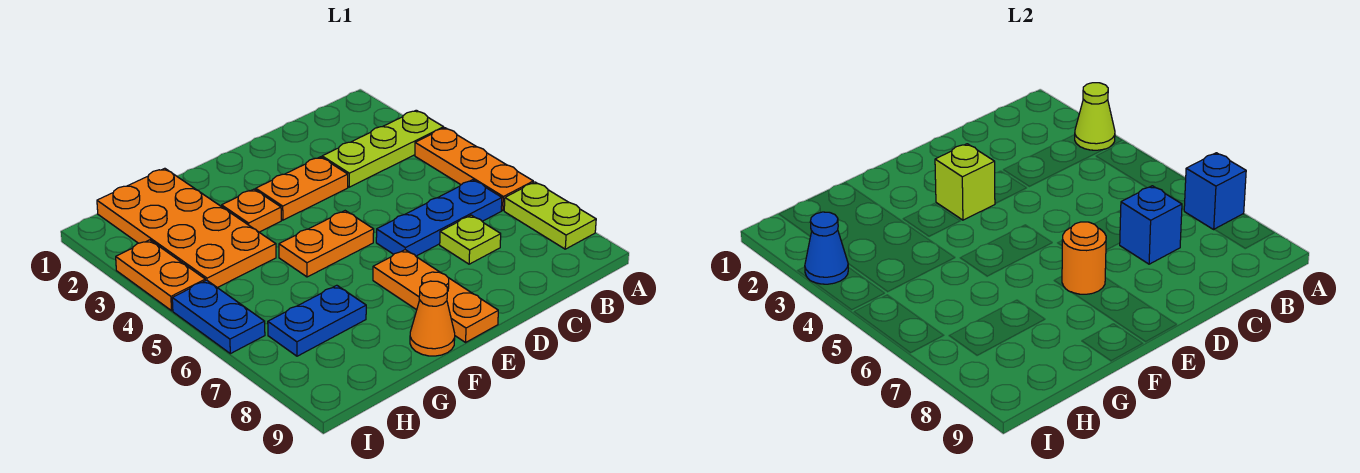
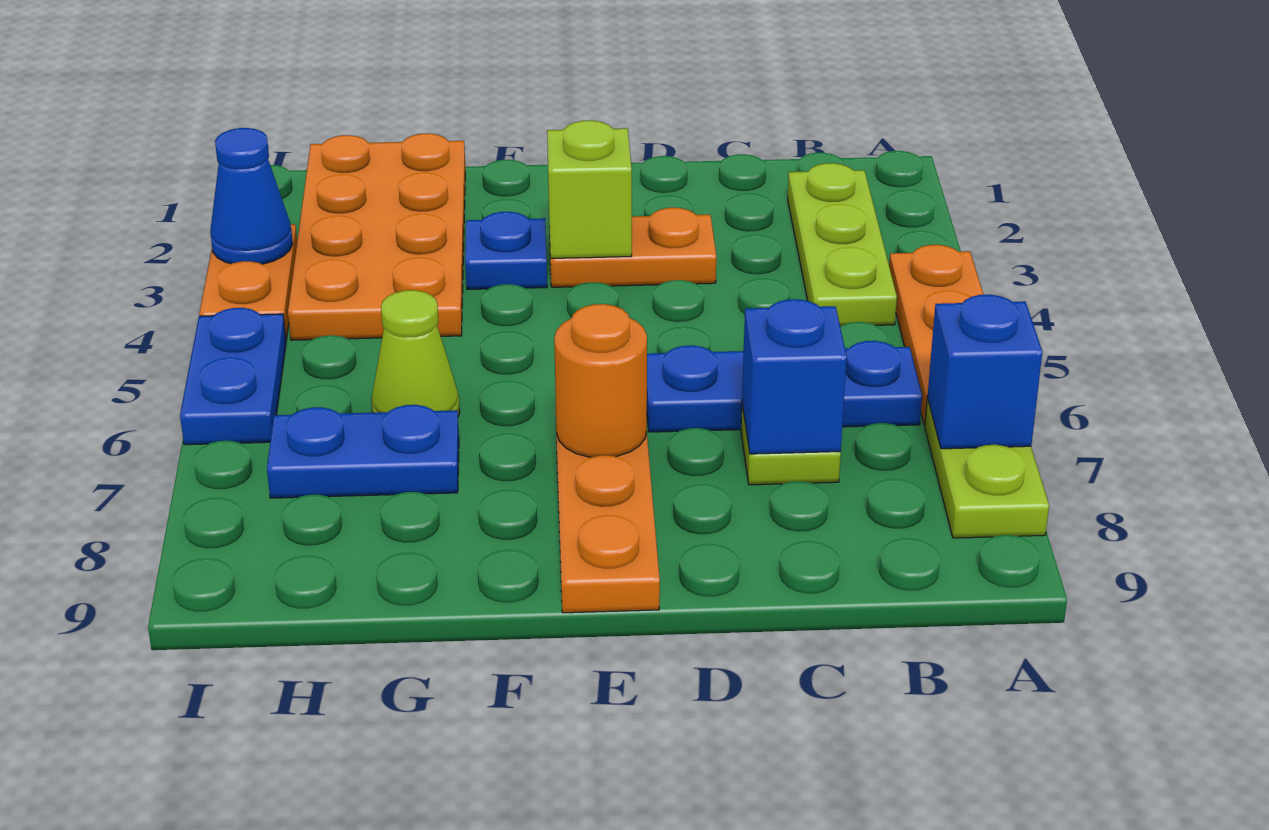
lime plate A3:C3 level 1 -> lime plate B2:B4 level 1
lime cone A3 level 2 -> lime cone G6 level 1
orange plate E5:F5 level 1 -> none
orange plate F3 level 1 -> blue plate F3 level 1
orange cone F9 level 1 -> none

